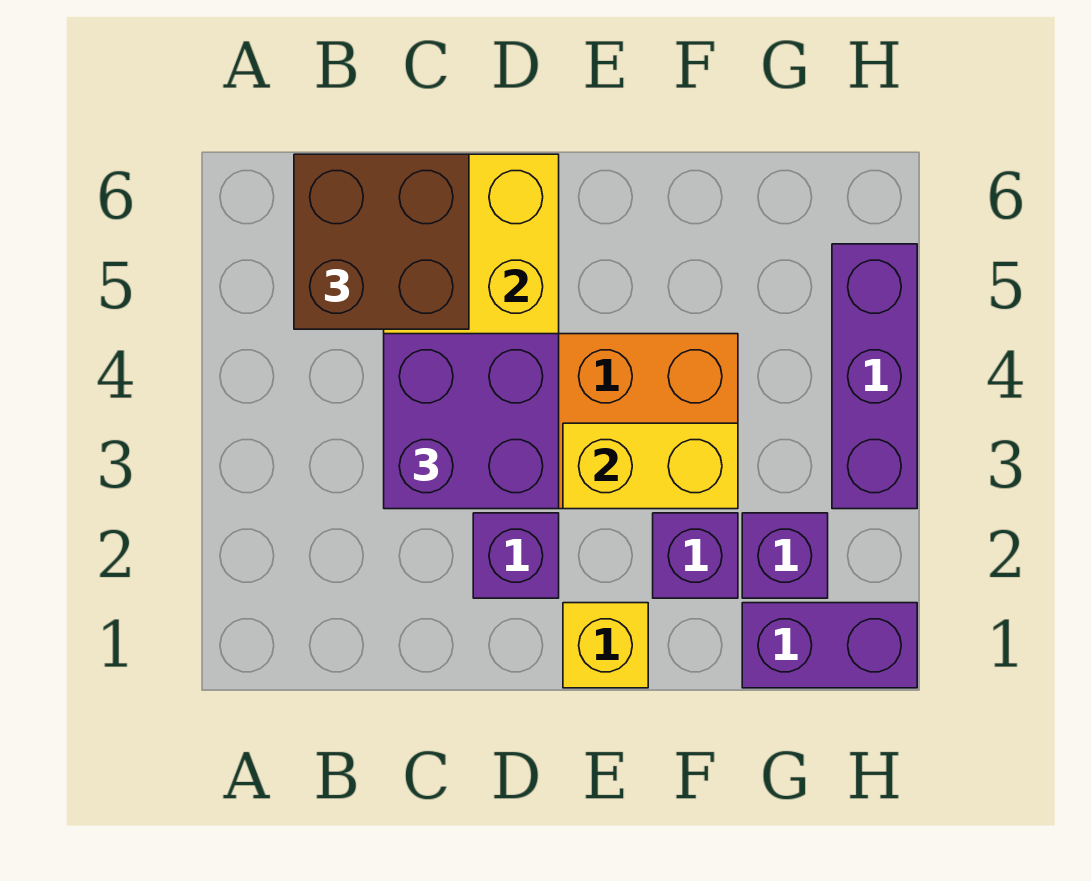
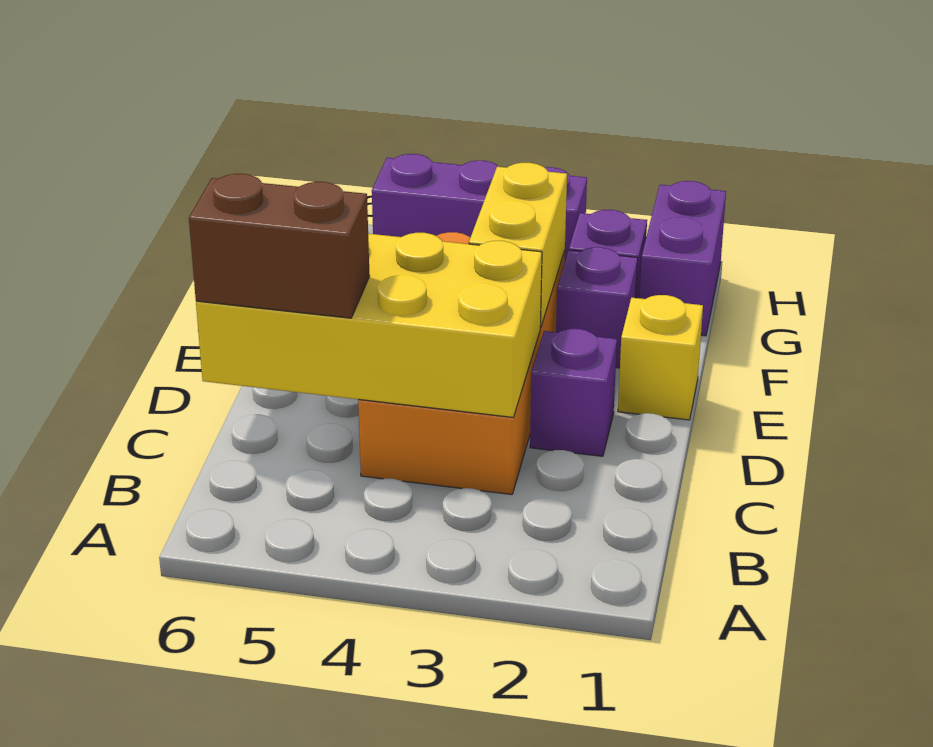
brown brick B5:C6 level 3 -> brown brick C5:C6 level 3
purple brick C3:D4 level 3 -> none

